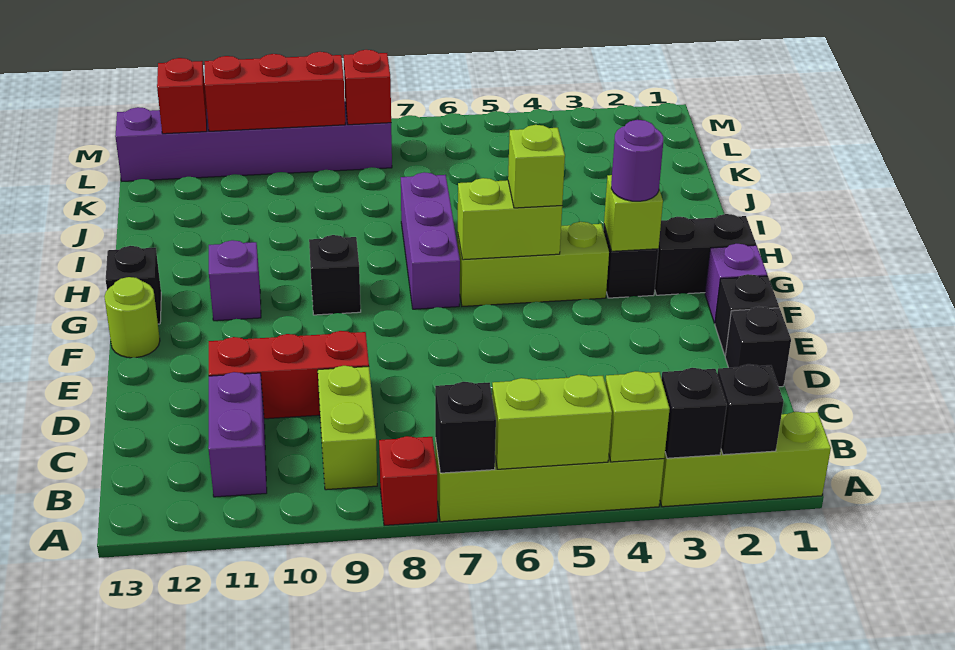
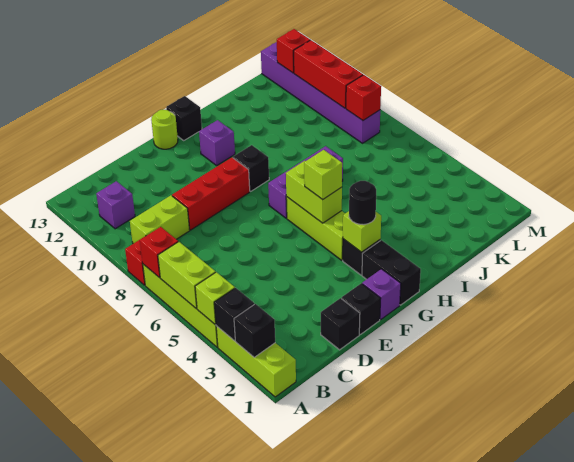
black brick A7 level 2 -> red brick A7 level 2
purple brick B11:C11 level 1 -> purple brick B11 level 1
red brick D9:D11 level 1 -> red brick D9:F9 level 1
purple round brick G3 level 3 -> black round brick G3 level 3

